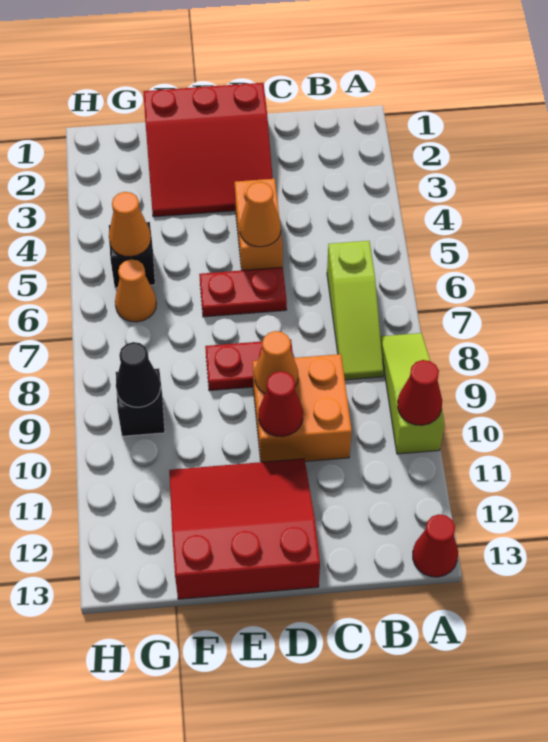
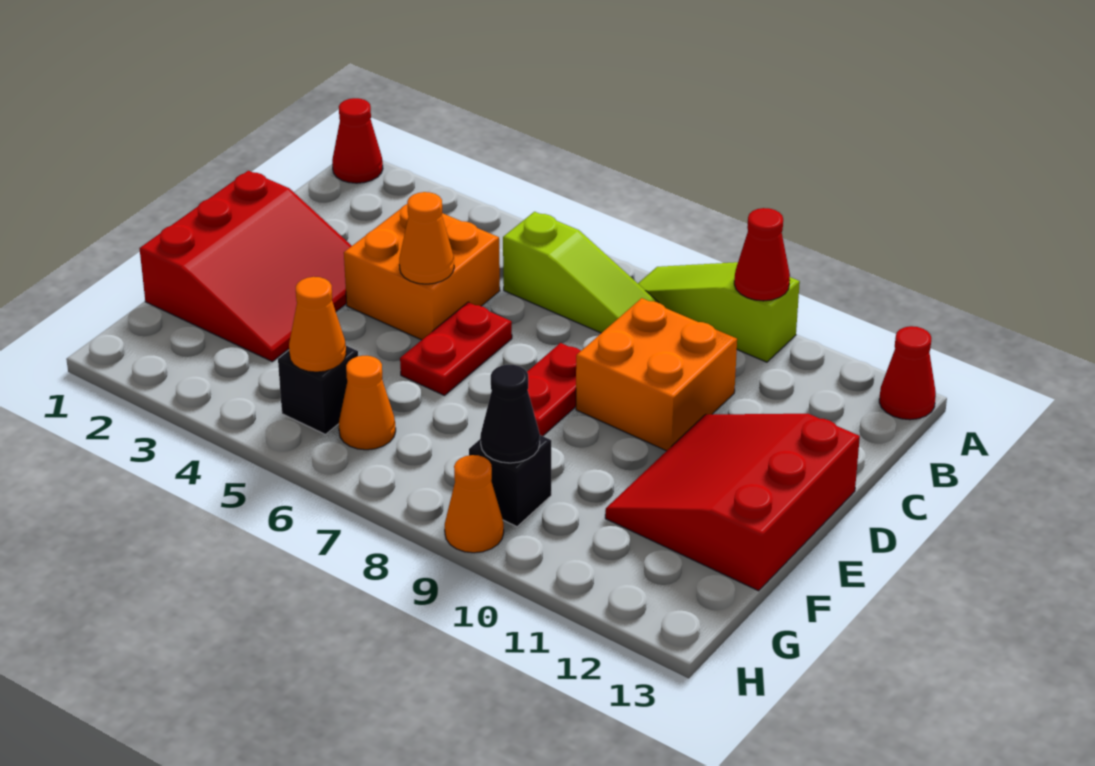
orange brick D4:D5 level 1 -> orange brick C4:D5 level 1
orange cone D9 level 2 -> orange cone H9 level 1
red cone D10 level 2 -> red cone A1 level 1

